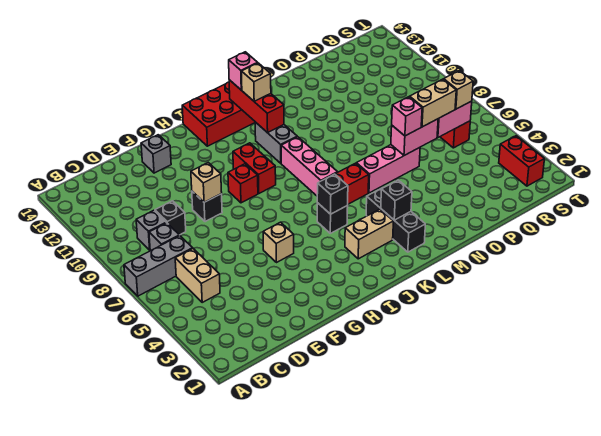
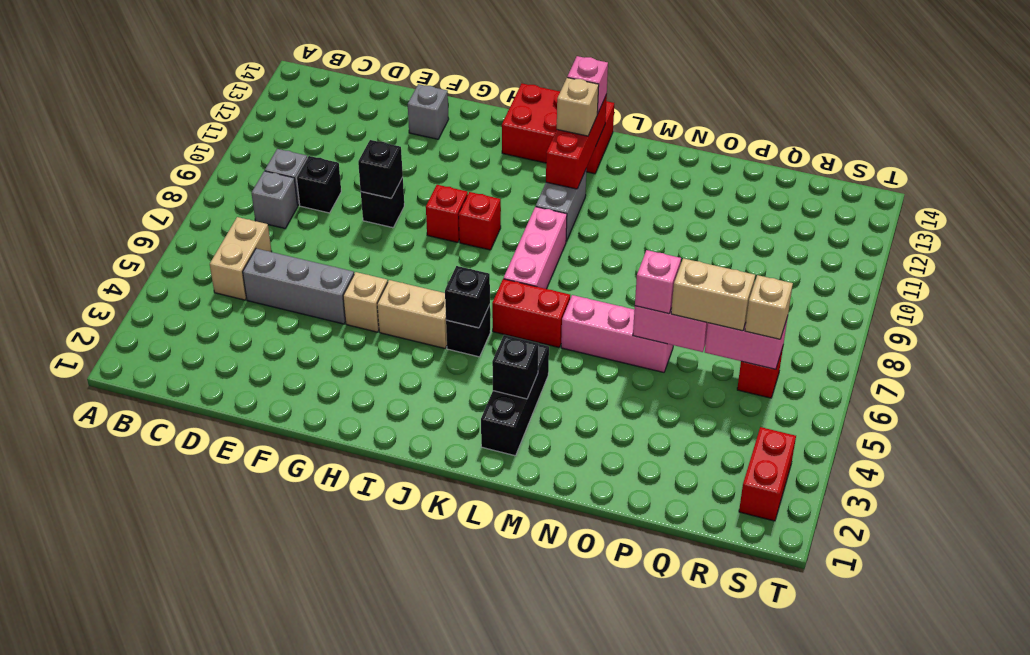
grey brick A7:C7 level 1 -> grey brick D5:F5 level 1
tan brick F9 level 2 -> black brick F9 level 2
red brick I9:I10 level 1 -> red brick I9 level 1
tan brick J3:K3 level 1 -> tan brick H5:I5 level 1

